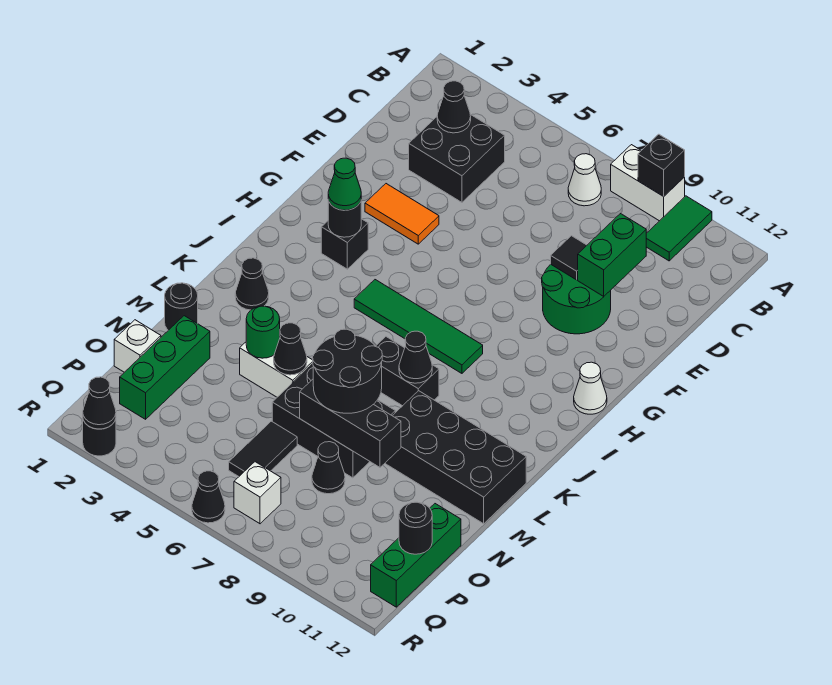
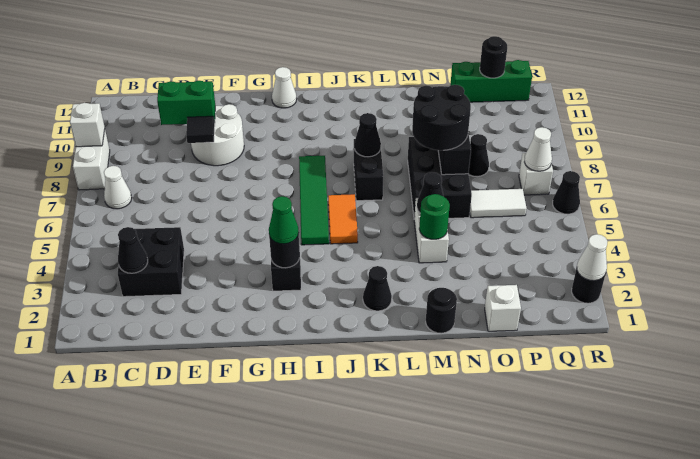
black brick A9 level 2 -> white brick A9 level 2
green tile A10:B10 level 1 -> none
green round brick E9:F10 level 1 -> white round brick E9:F10 level 1
orange tile F3:F4 level 1 -> orange tile J5:J6 level 1
black brick L9:M12 level 1 -> none
green brick N2:P2 level 1 -> none
black tile O6:P6 level 1 -> white tile O6:P6 level 1
none -> white cone Q7 level 2
black cone R2 level 2 -> white cone R2 level 2

